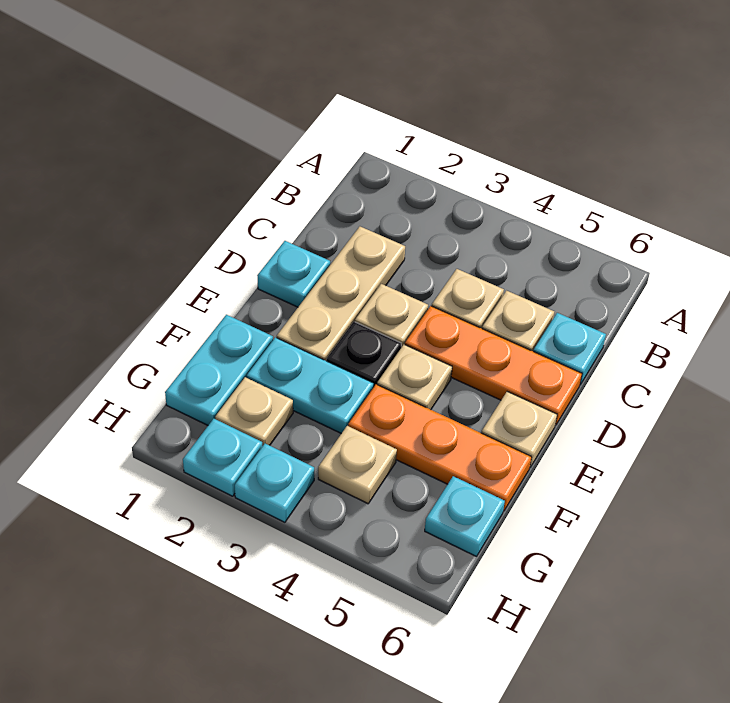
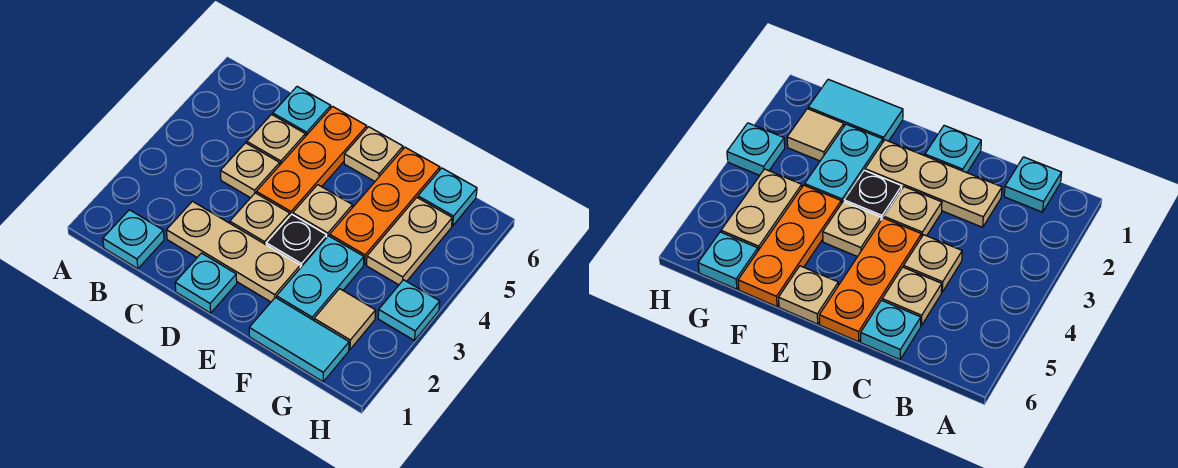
cyan plate F1:G1 level 1 -> cyan tile F1:G1 level 1
tan plate G2 level 1 -> tan tile G2 level 1
tan plate G4 level 1 -> tan plate G4:G5 level 1
cyan plate H2 level 1 -> cyan plate B1 level 1

